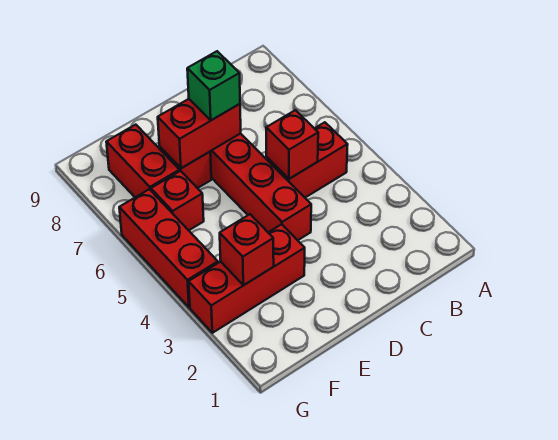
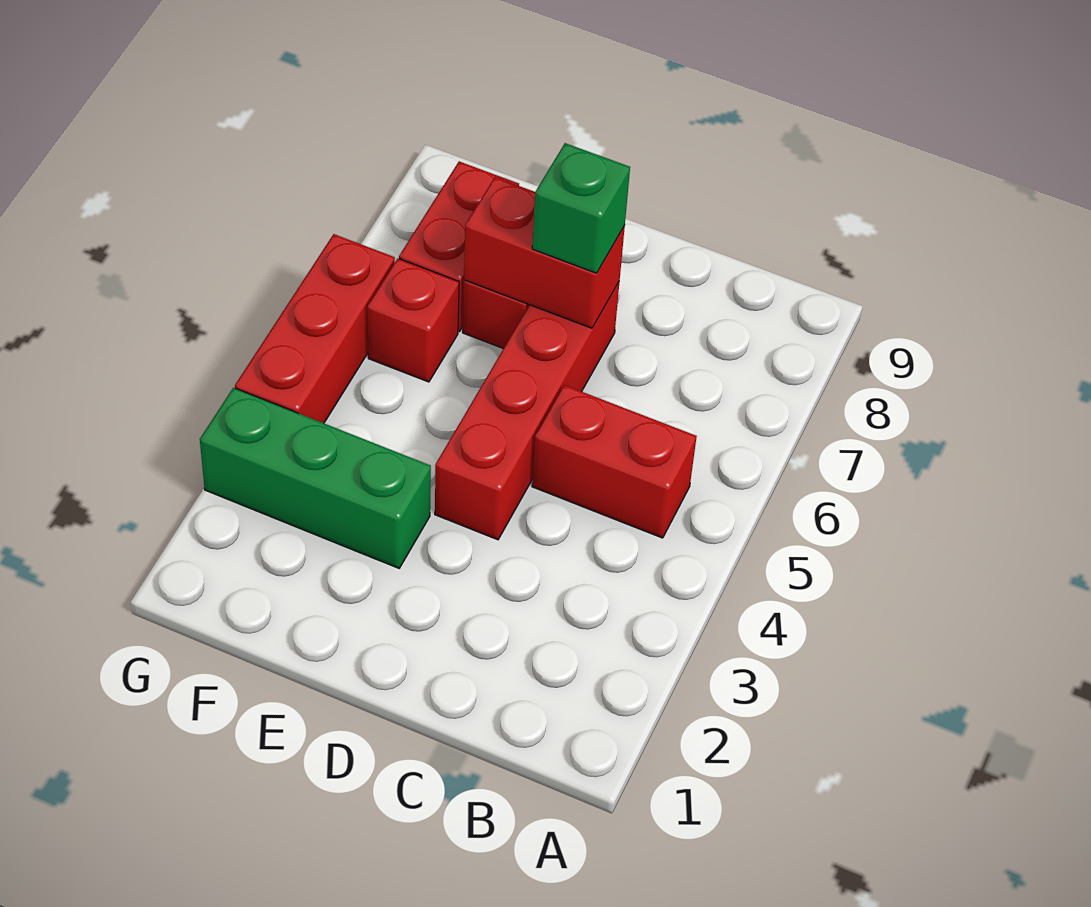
red brick C5 level 2 -> none
red brick E3:G3 level 1 -> green brick E3:G3 level 1
red brick F3 level 2 -> none

